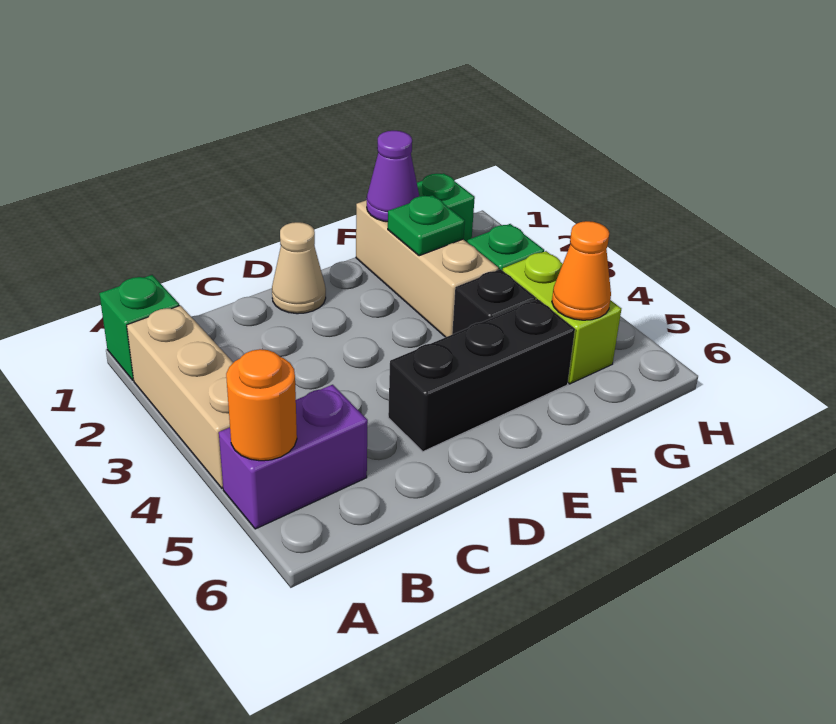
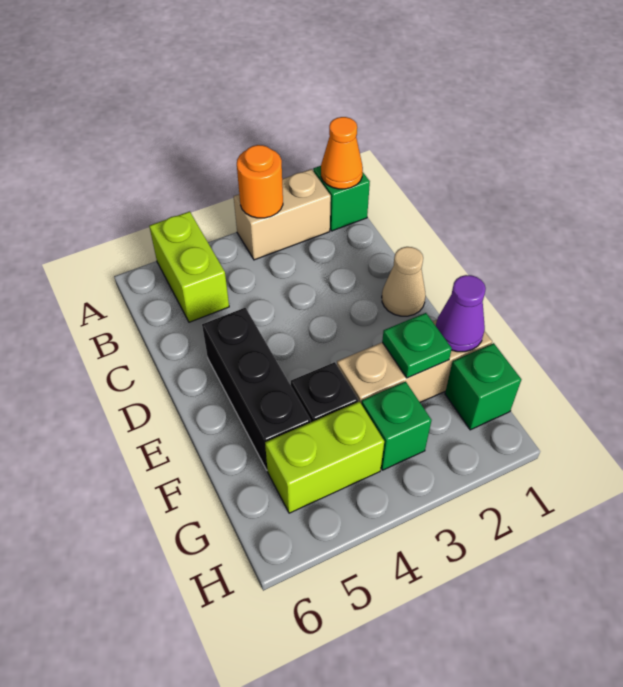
tan brick A2:A4 level 1 -> tan brick A2:A3 level 1
purple brick A5:B5 level 1 -> lime brick A5:B5 level 1
orange round brick A5 level 2 -> orange round brick A3 level 2
orange cone G5 level 2 -> orange cone A1 level 2

